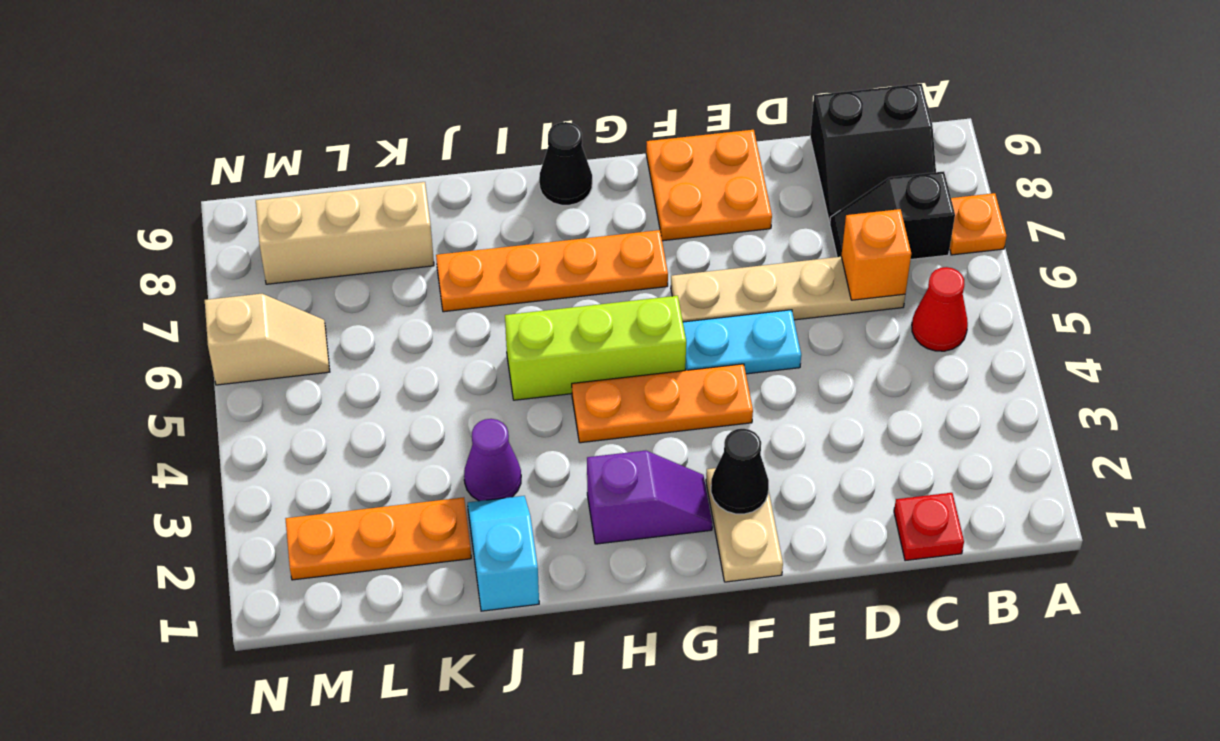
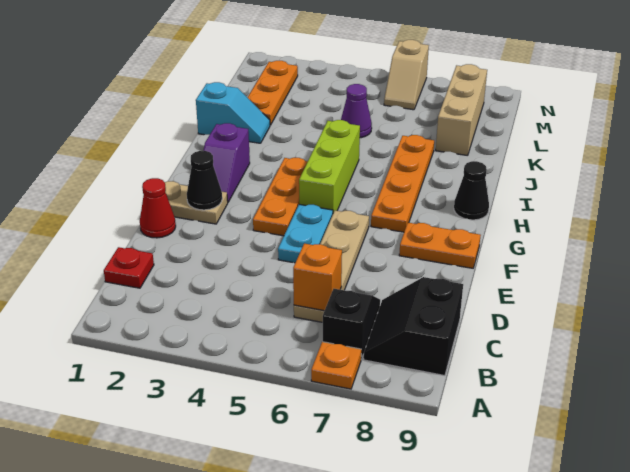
red cone B5 level 1 -> red cone E1 level 1
orange plate E8:F9 level 1 -> orange plate F8:F9 level 1
purple cone J3 level 1 -> purple cone K5 level 1

